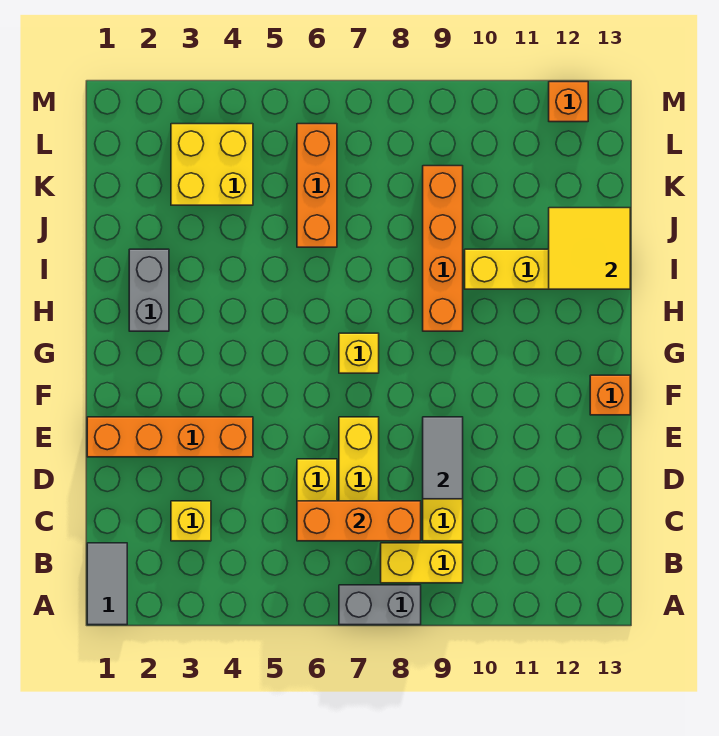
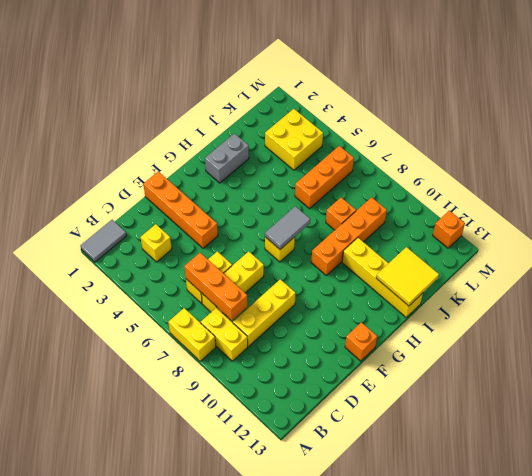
grey brick A7:A8 level 1 -> yellow brick A7:A8 level 1
grey tile D9:E9 level 2 -> grey tile G7:H7 level 2
none -> orange brick J8 level 1

